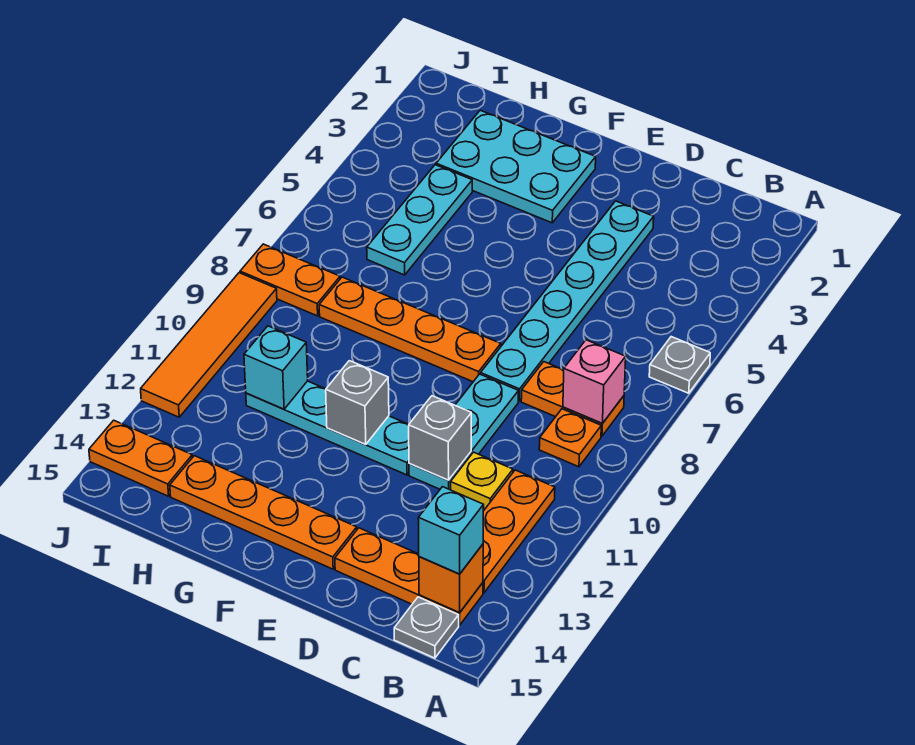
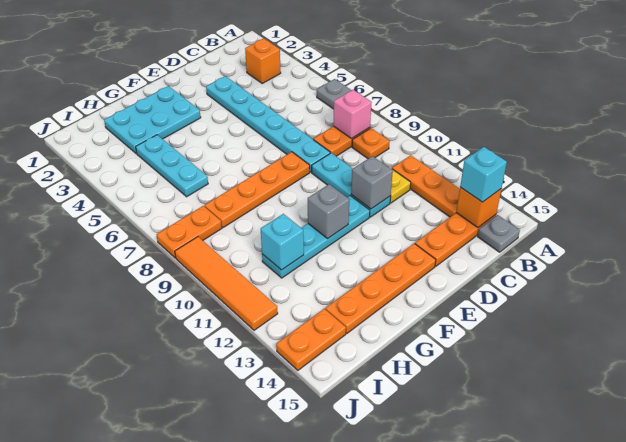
none -> orange brick B3 level 1

